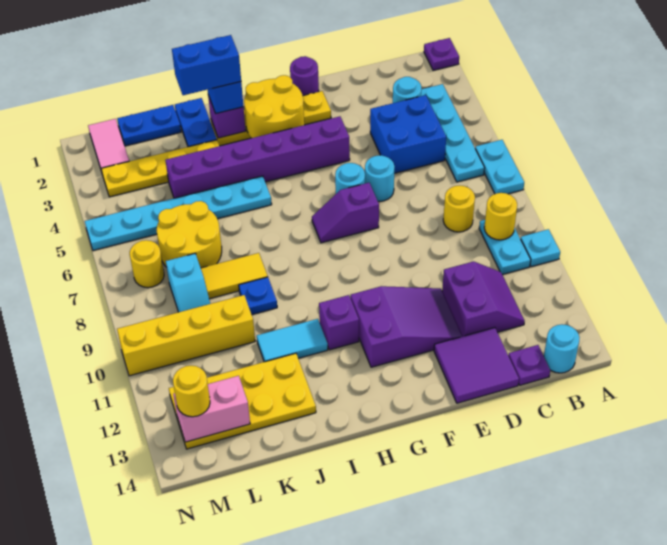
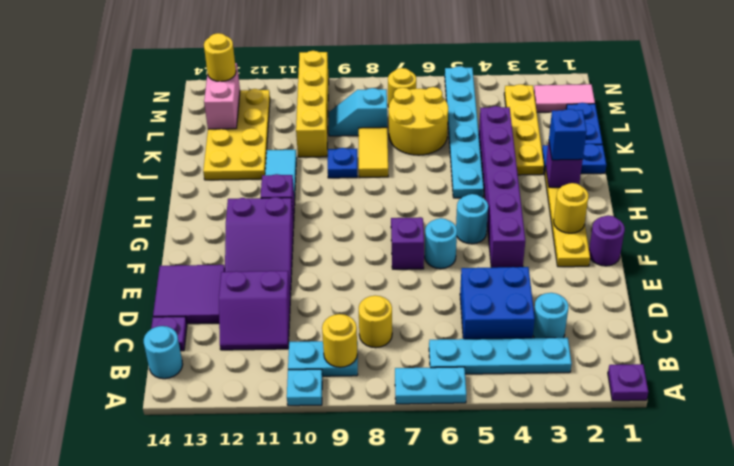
cyan round brick E6 level 1 -> cyan round brick G5 level 1
yellow round brick G2:H3 level 2 -> yellow round brick G2 level 2
blue brick I2:J2 level 4 -> none

